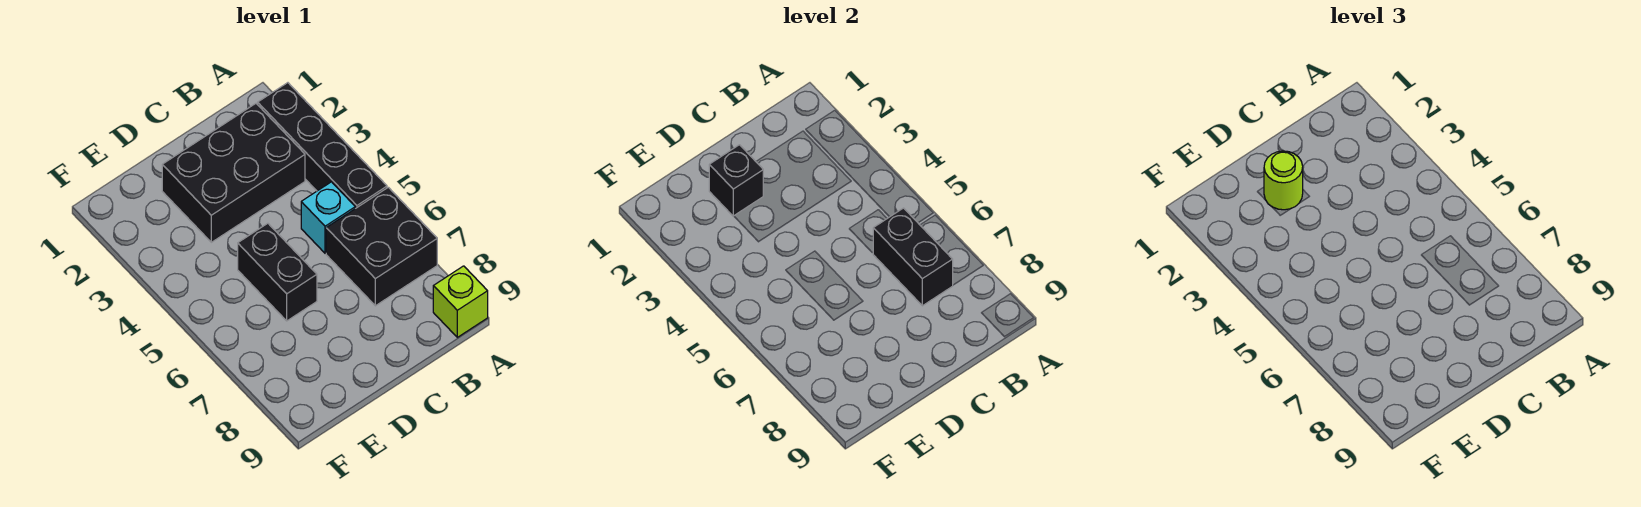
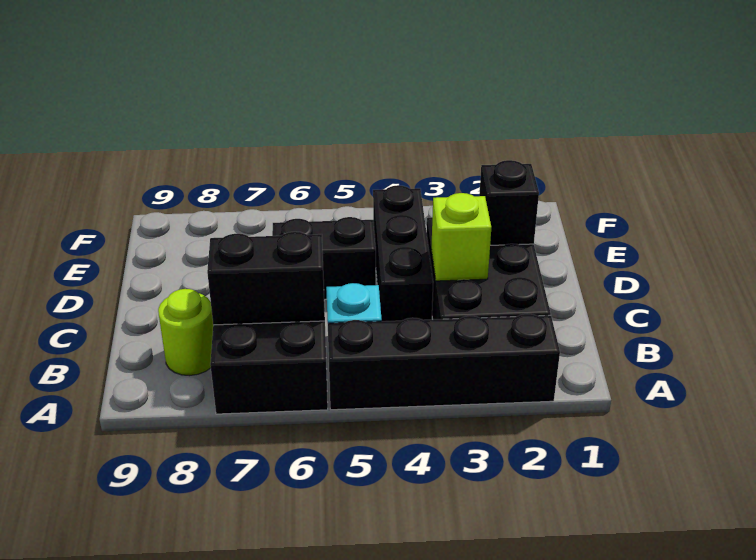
lime brick A9 level 1 -> lime brick C3 level 2
none -> black brick C4:E4 level 1
lime round brick D2 level 3 -> lime round brick B8 level 1

